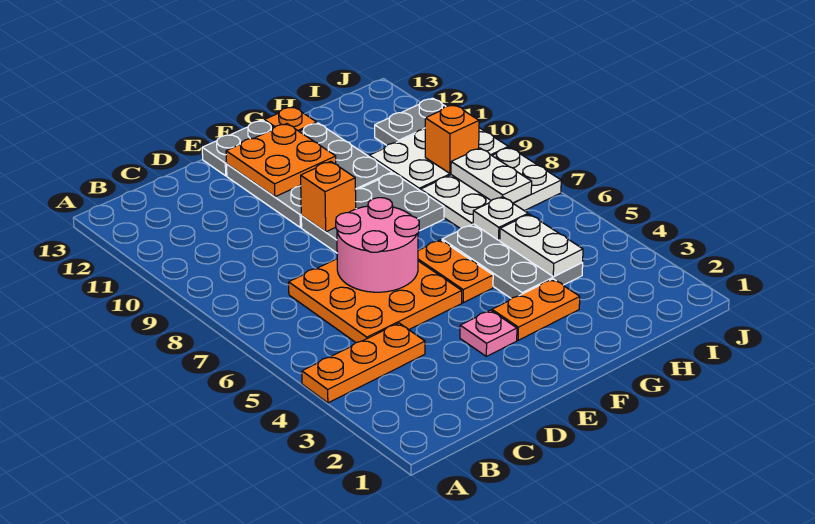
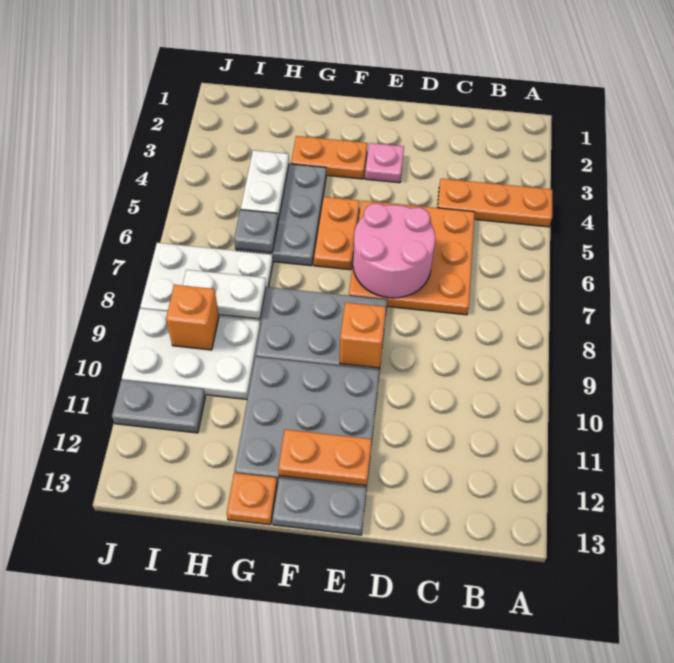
orange plate E11:F12 level 2 -> orange plate E12:F12 level 2
white plate H6 level 2 -> grey plate H6 level 2
white plate I7:I8 level 2 -> white plate H8:I8 level 2

